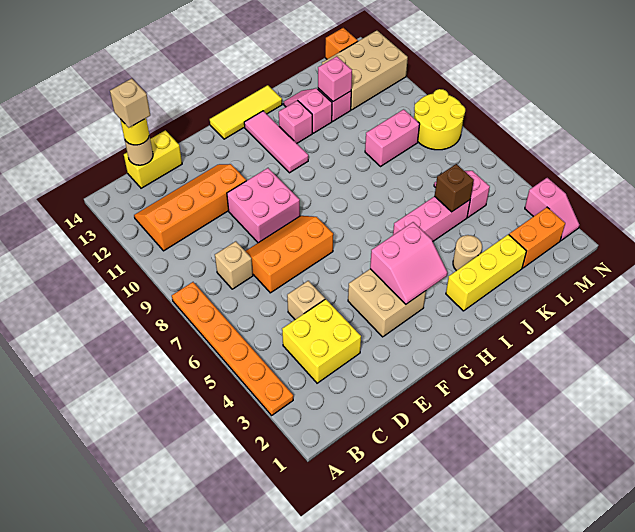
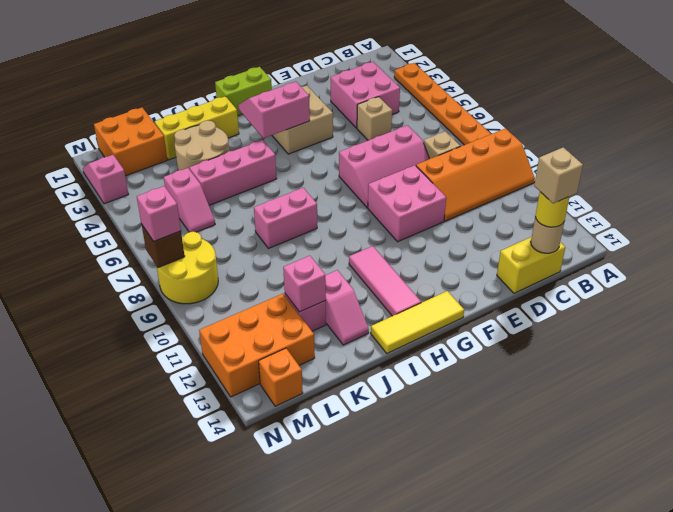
orange slope B11:E12 level 1 top 11 -> orange slope A9:D10 level 1 top 9
yellow brick C3:D4 level 1 -> pink brick C3:D4 level 1
orange slope D7:F8 level 1 top 7 -> pink slope D7:F8 level 1 top 7
none -> lime brick G1:H1 level 1
pink brick I12 level 1 -> pink brick N8 level 3
tan round brick J3 level 1 -> tan round brick J3:K4 level 1
brown brick K5 level 2 -> brown brick N8 level 2
pink brick K9:L9 level 1 -> pink brick I8:J8 level 1
orange brick L2:M2 level 1 -> orange brick L1:M2 level 1
tan brick L12:N13 level 1 -> orange brick L12:N13 level 1

